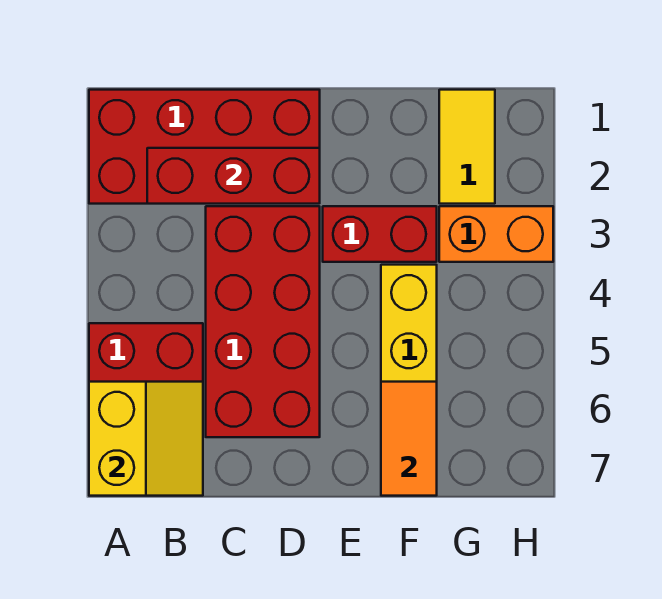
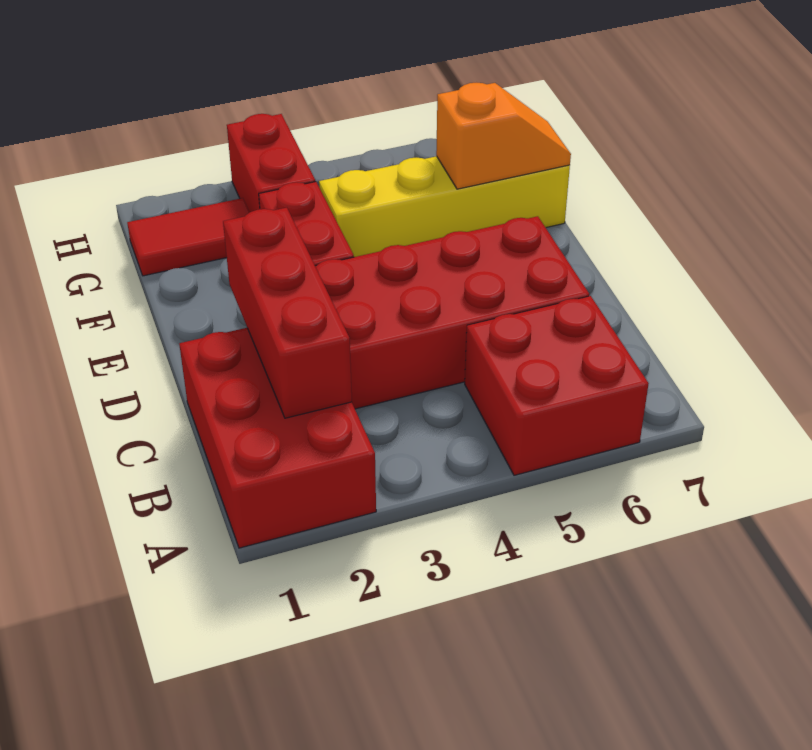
red brick A1:D2 level 1 -> red brick A1:C2 level 1
yellow slope A6:B7 level 2 top A -> none
orange tile F6:F7 level 2 -> orange slope F6:F7 level 2 top 6
yellow tile G1:G2 level 1 -> red tile G1:G2 level 1
orange brick G3:H3 level 1 -> red brick G3:H3 level 1

